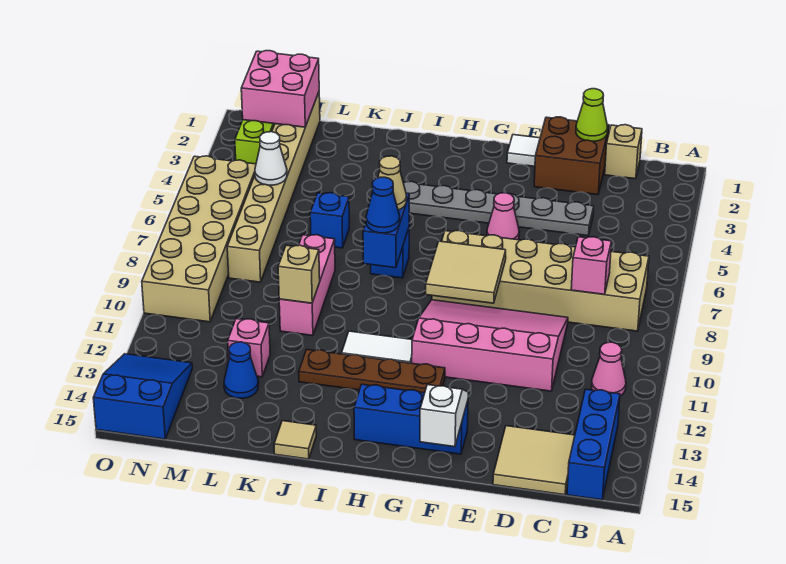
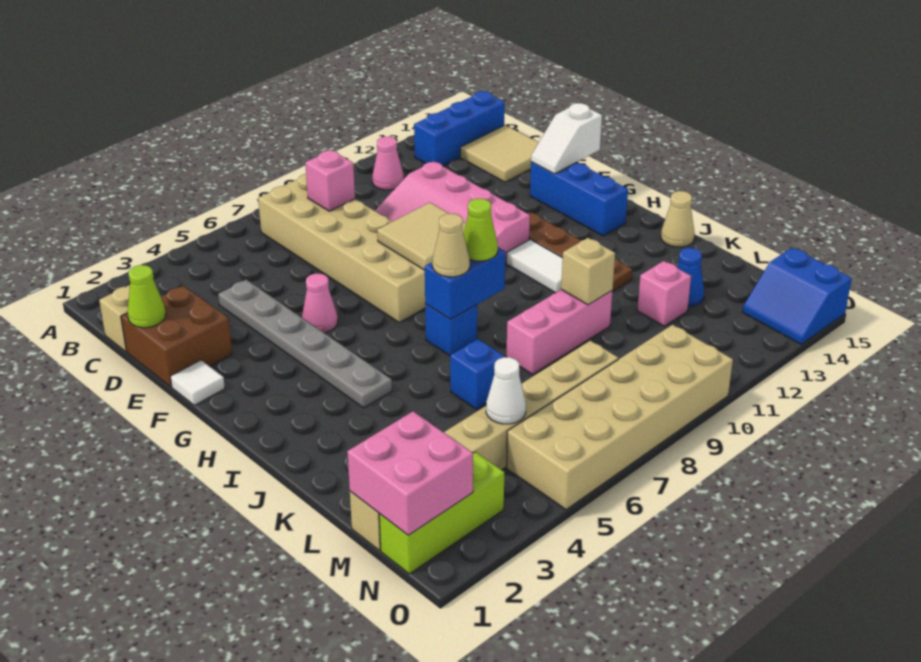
blue cone I8 level 3 -> lime cone I8 level 3
tan tile J15 level 1 -> tan cone J15 level 1
blue slope N13:O15 level 1 top 15 -> blue slope N14:O15 level 1 top 15

